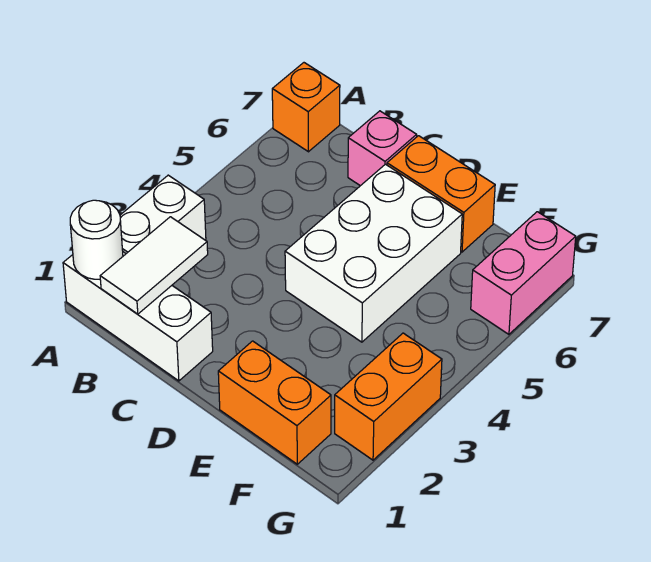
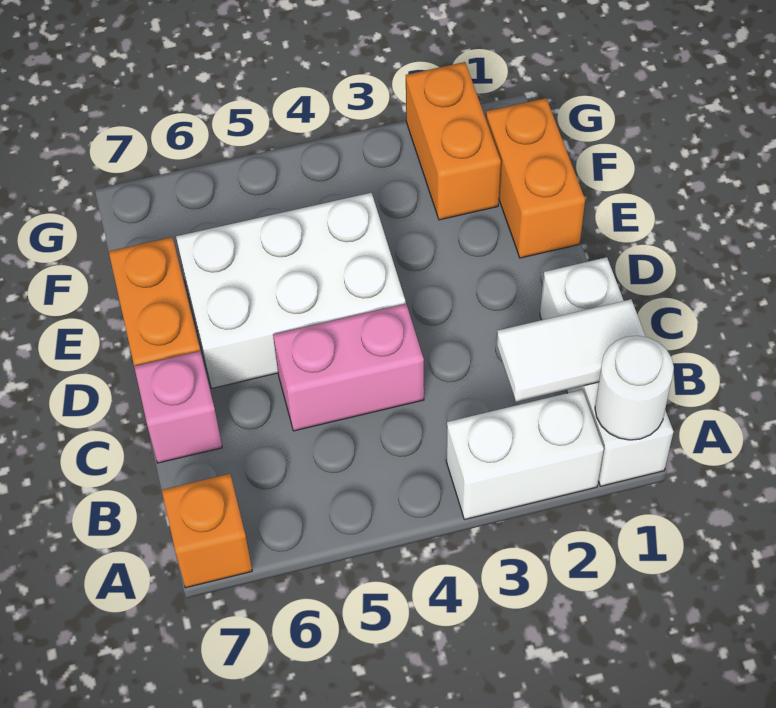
orange brick G2:G3 level 1 -> orange brick F2:G2 level 1
pink brick G6:G7 level 1 -> pink brick C4:C5 level 1

